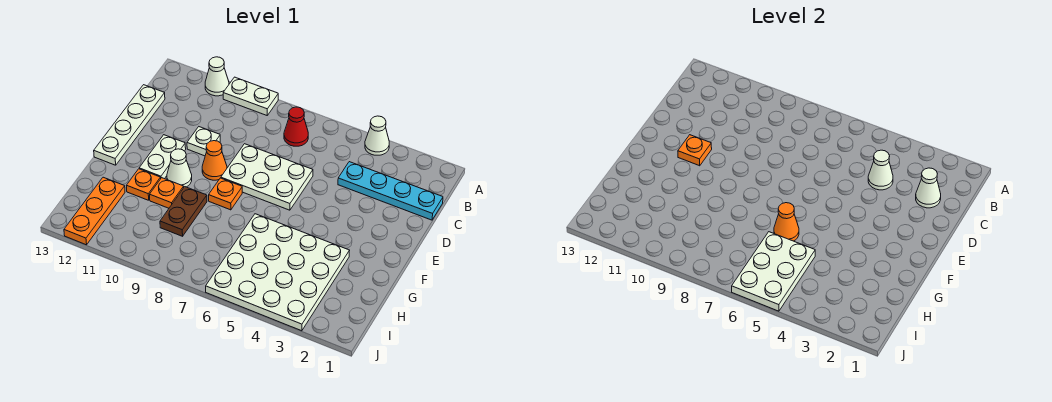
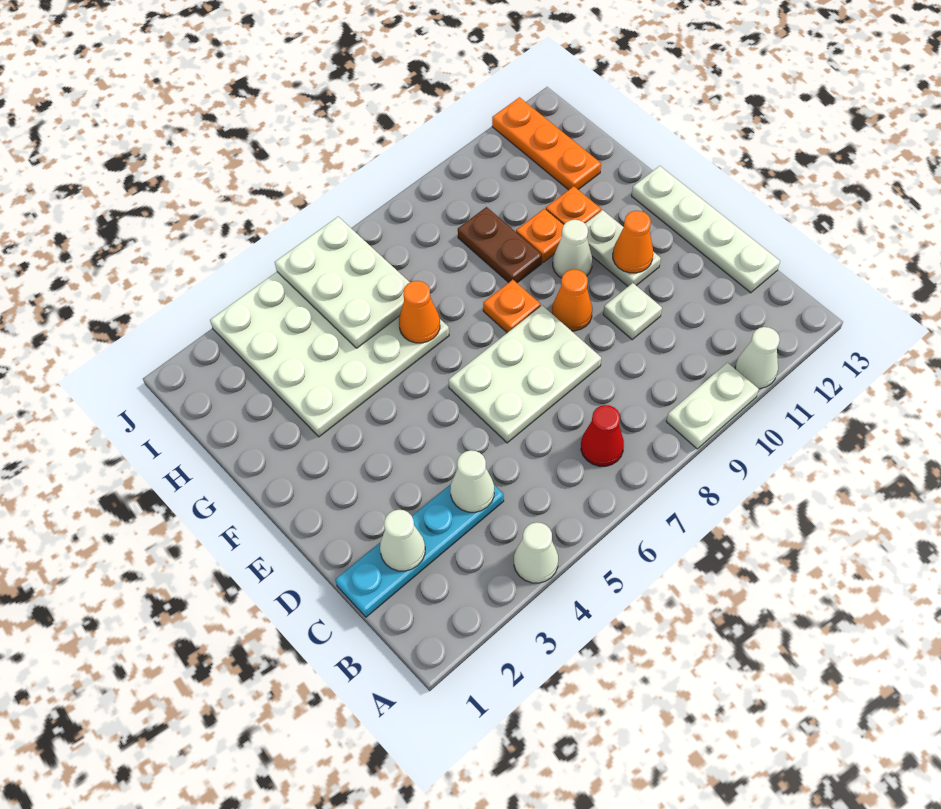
orange plate E11 level 2 -> orange cone E11 level 2

